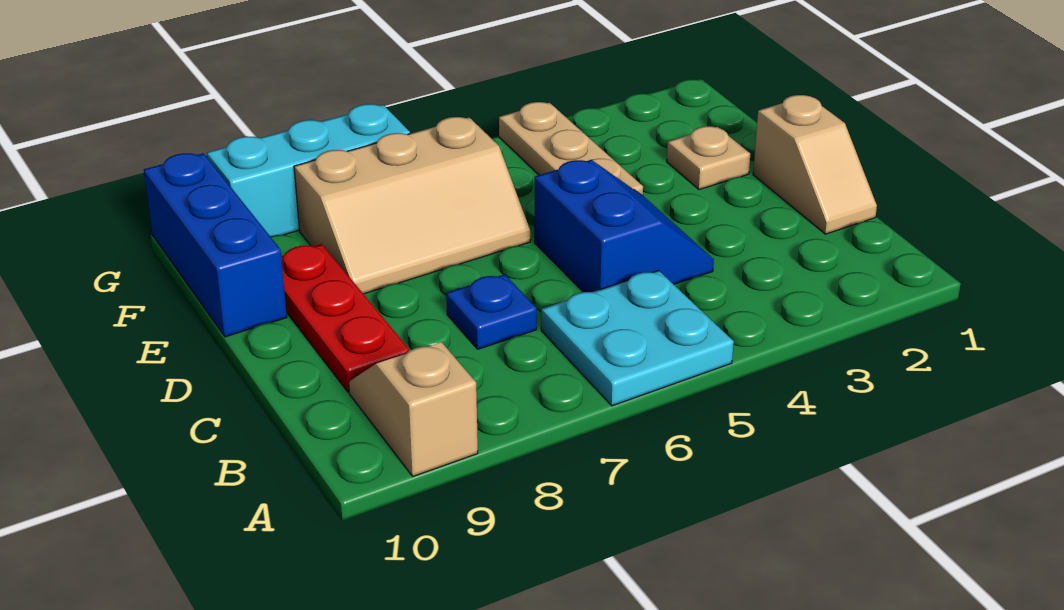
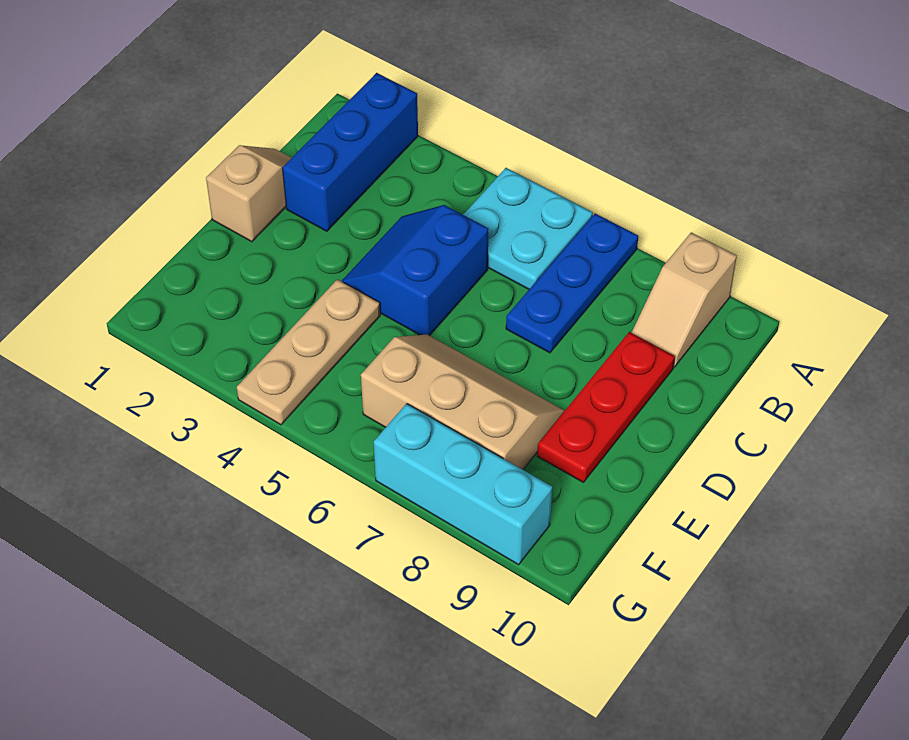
blue plate C7 level 1 -> blue plate A7:C7 level 1
tan plate E2 level 1 -> none
blue brick E10:G10 level 1 -> blue brick A2:C2 level 1

